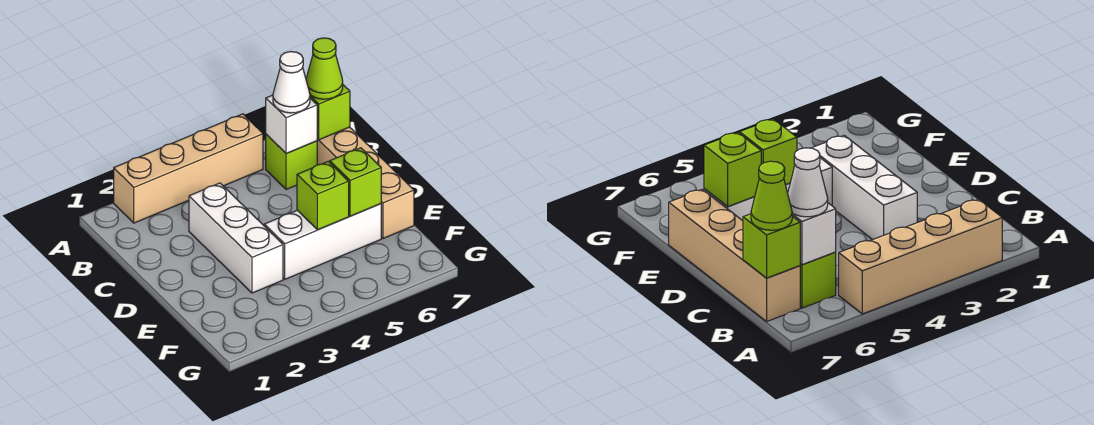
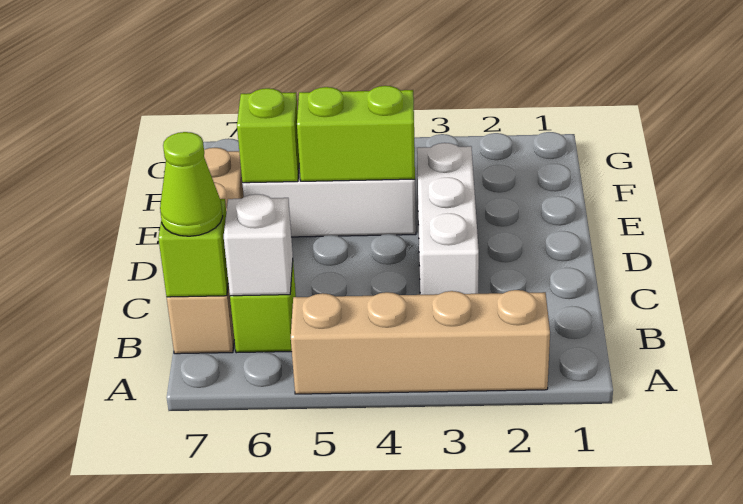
white cone B6 level 3 -> none
lime brick E5 level 2 -> lime brick E4:E5 level 2

